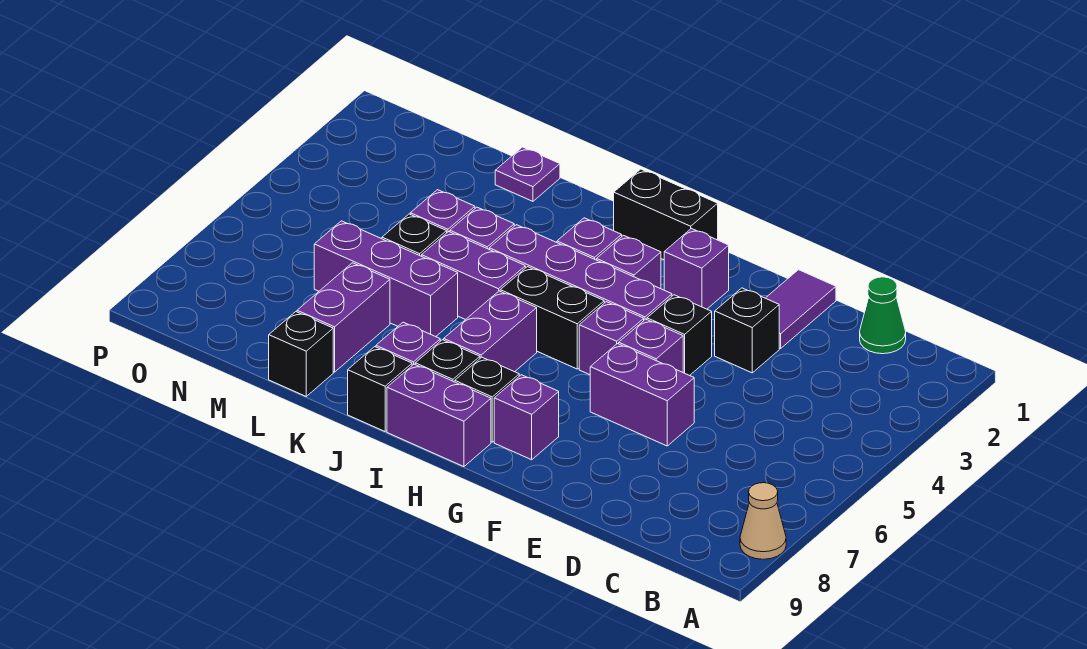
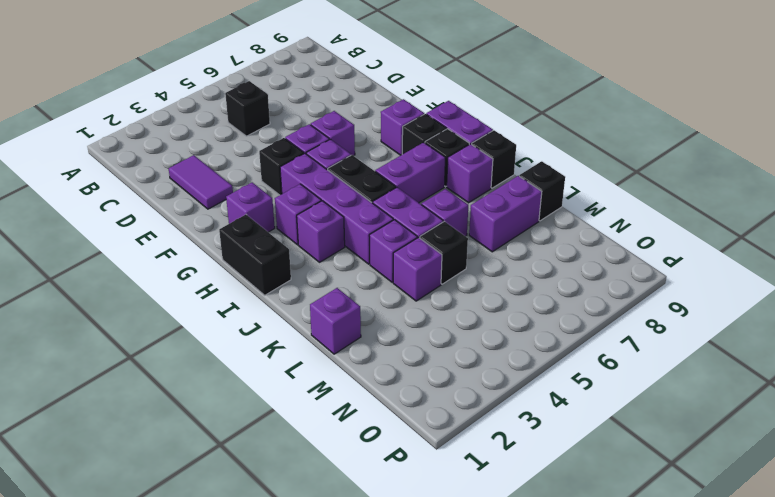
tan cone A8 level 1 -> none
green cone C1 level 1 -> none
purple tile E1:E2 level 1 -> purple tile D2:E2 level 1
black brick E3 level 1 -> black brick C5 level 1
purple brick E6:F6 level 1 -> purple brick F6 level 1
purple brick K6:M6 level 1 -> purple brick K6 level 1
purple plate L1 level 1 -> purple brick L1 level 1

